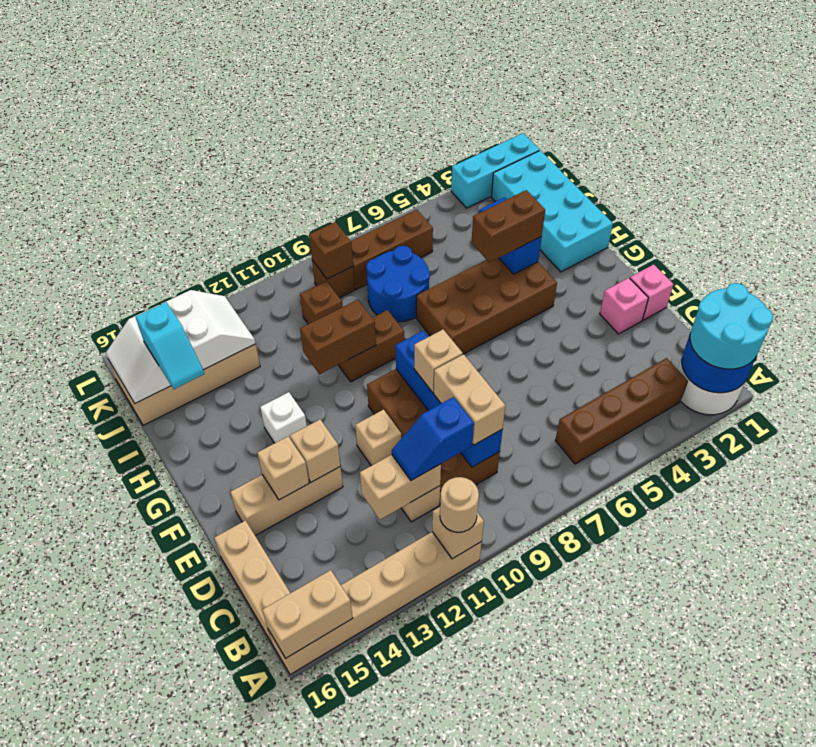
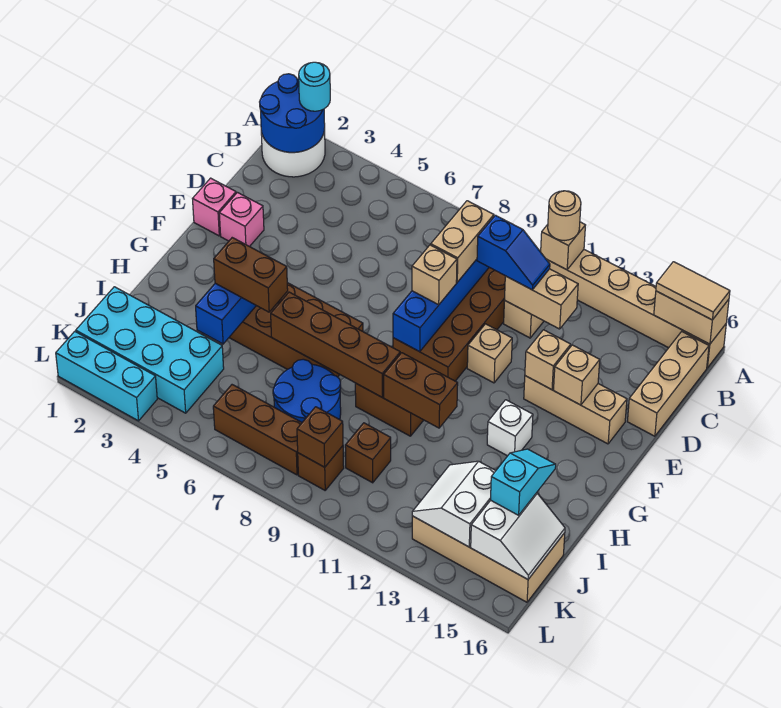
cyan round brick A1:B2 level 3 -> cyan round brick A2 level 3
none -> tan tile A15:A16 level 3
brown brick B3:B6 level 1 -> brown brick H6:H9 level 2
cyan brick H1:K2 level 1 -> cyan brick J1:K4 level 1

